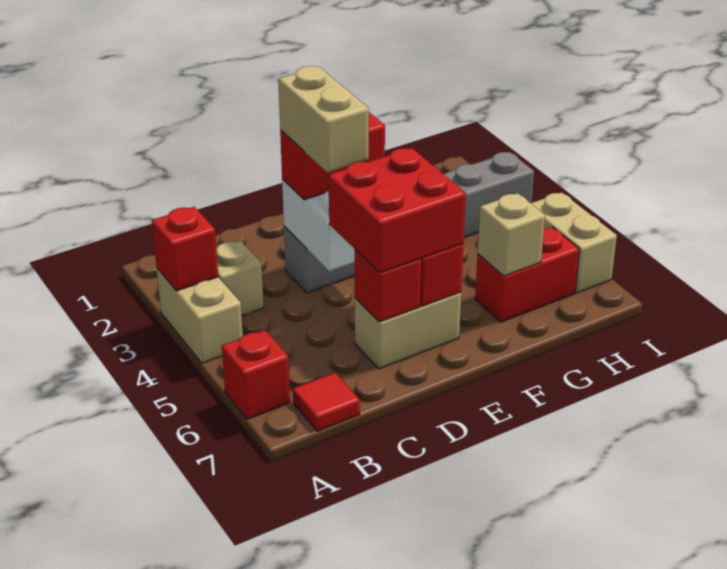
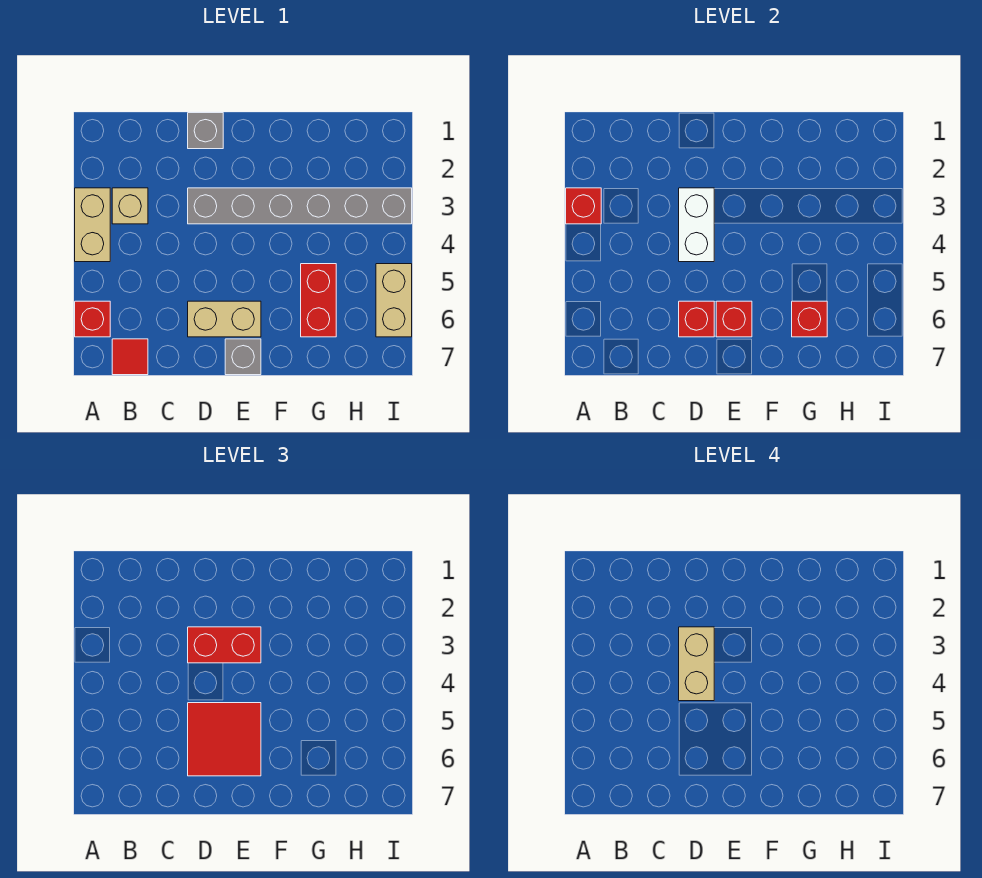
none -> grey brick D1 level 1
red brick D5:E6 level 3 -> red tile D5:E6 level 3
none -> grey brick E7 level 1
red brick G6:H6 level 1 -> red brick G5:G6 level 1
tan brick G6 level 2 -> red brick G6 level 2

